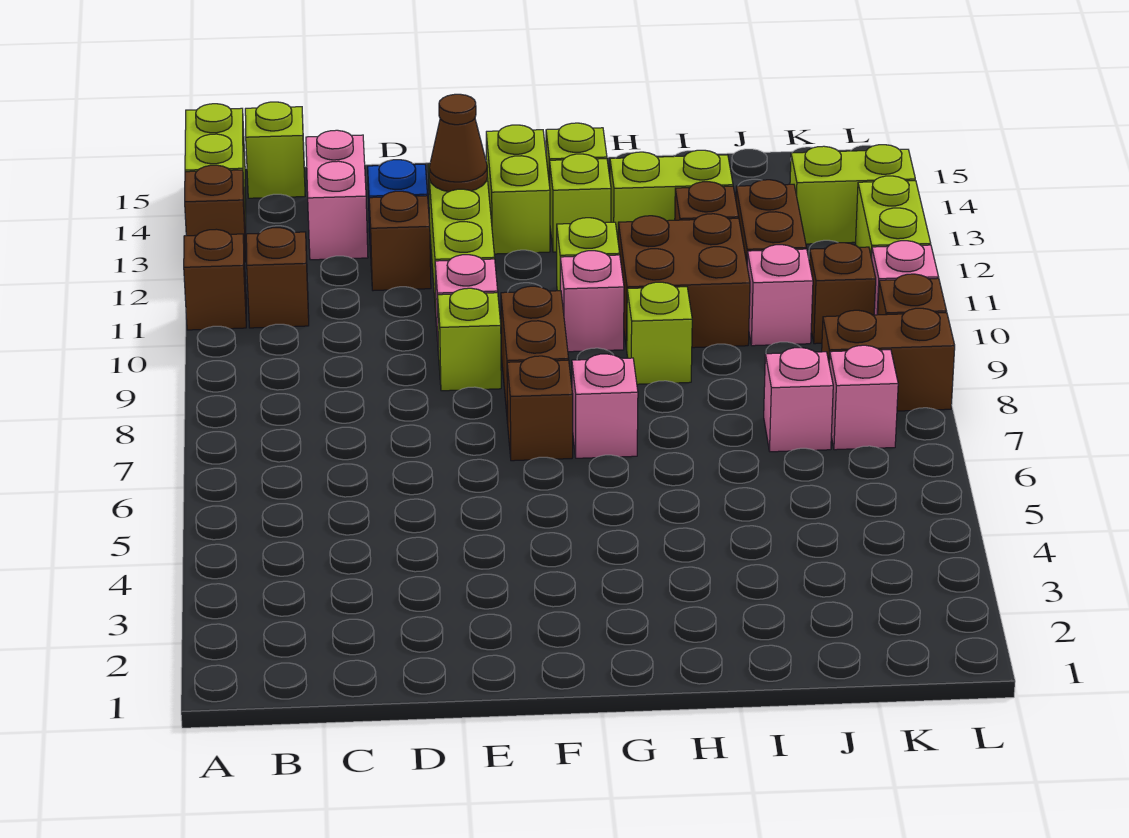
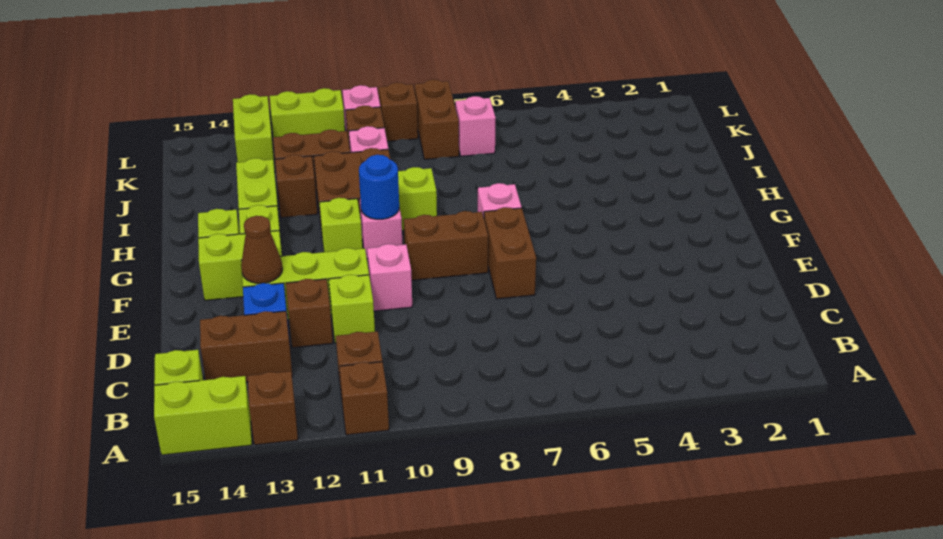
pink brick C13:C14 level 1 -> brown brick C13:C14 level 1
lime brick E9 level 1 -> lime brick D11 level 1
brown brick F7 level 1 -> brown brick E7:F7 level 1
none -> blue round brick G10 level 2
pink brick J7 level 1 -> none

